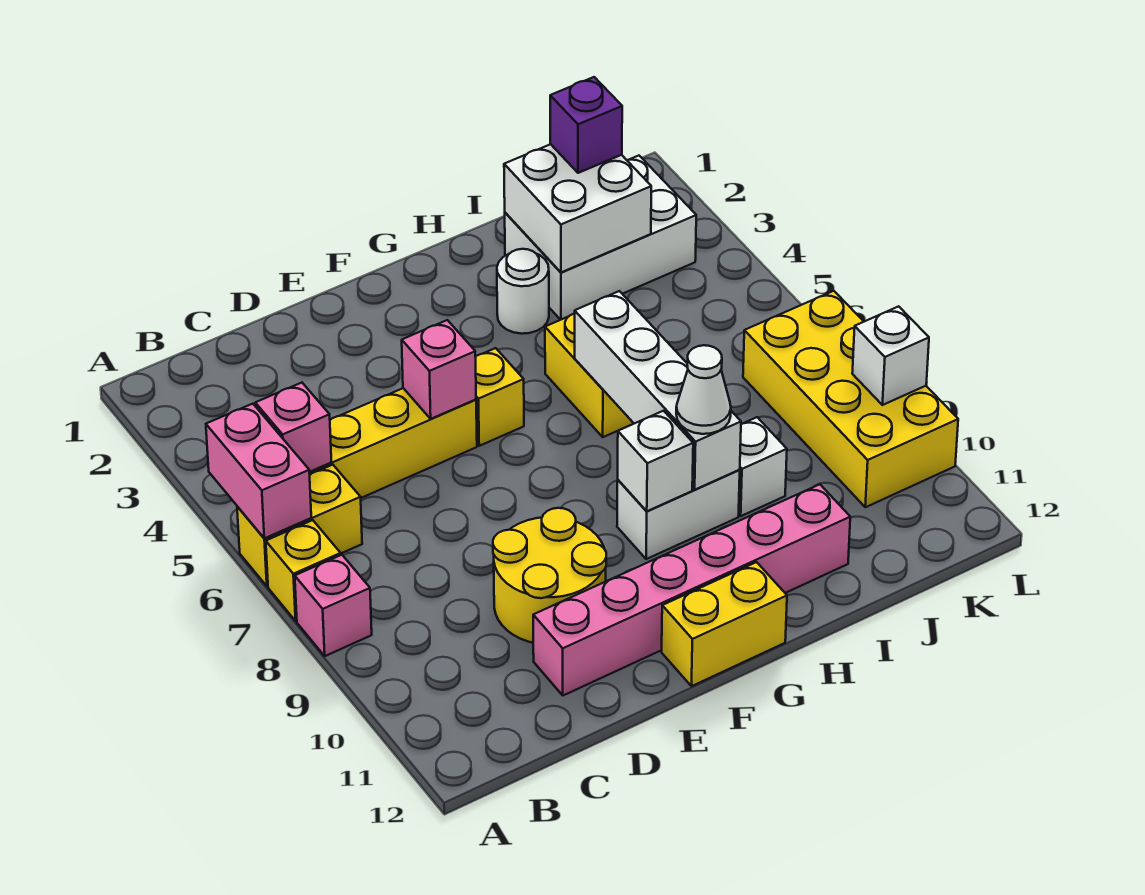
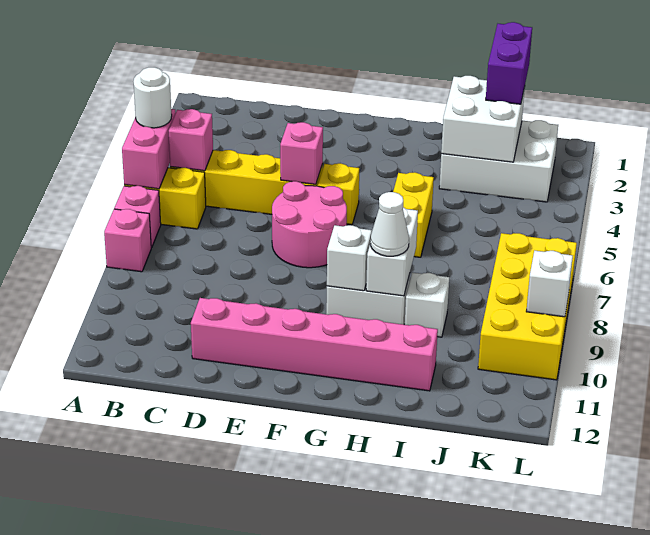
yellow brick A7 level 1 -> pink brick A7 level 1
yellow round brick D9:E10 level 1 -> none
none -> pink round brick E6:F7 level 1
yellow brick F12:G12 level 1 -> none
white round brick H3 level 1 -> white round brick A5 level 3
white brick H6:H9 level 2 -> white brick H8:H9 level 2
purple brick J2 level 3 -> purple brick J1:J2 level 3

